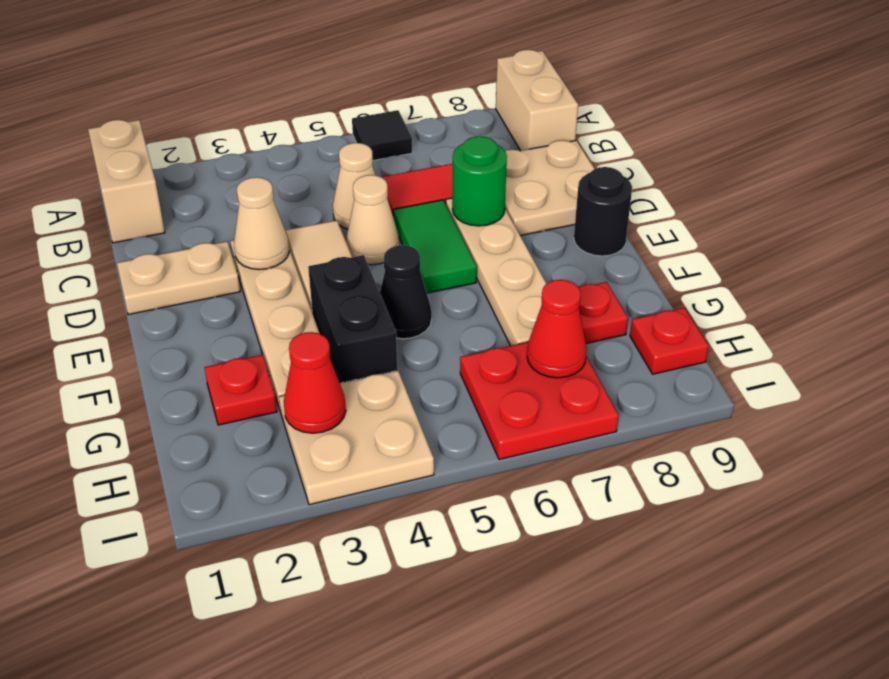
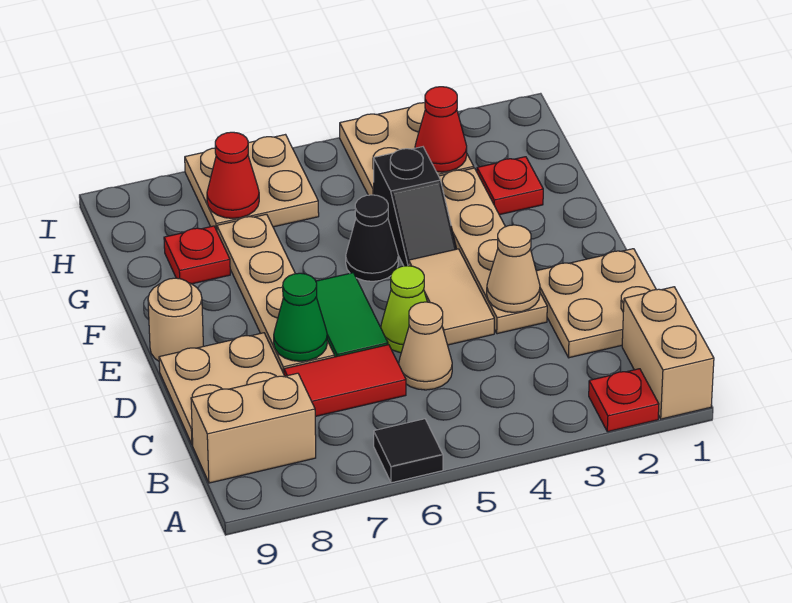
tan brick A9:B9 level 1 -> tan brick B8:B9 level 1
tan plate D1:D2 level 1 -> tan plate C1:D2 level 1
tan cone D5 level 1 -> lime cone D5 level 1
green round brick D7 level 2 -> green cone D7 level 2
black round brick E9 level 1 -> tan round brick E9 level 1
black brick F4:G4 level 1 -> black slope F4:G4 level 1 top G
red plate H6:I7 level 1 -> tan plate H6:I7 level 1
red plate H9 level 1 -> red plate A2 level 1

